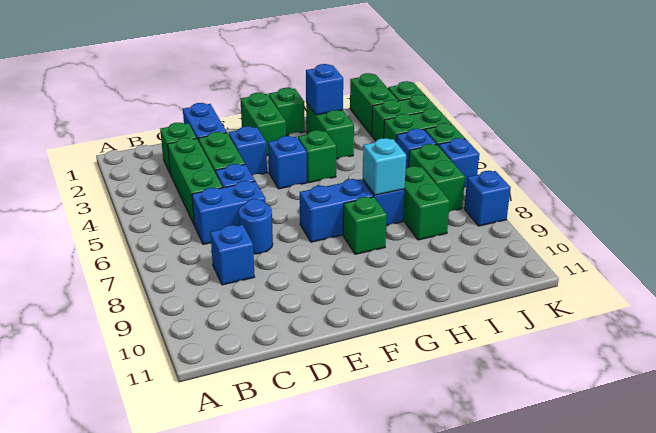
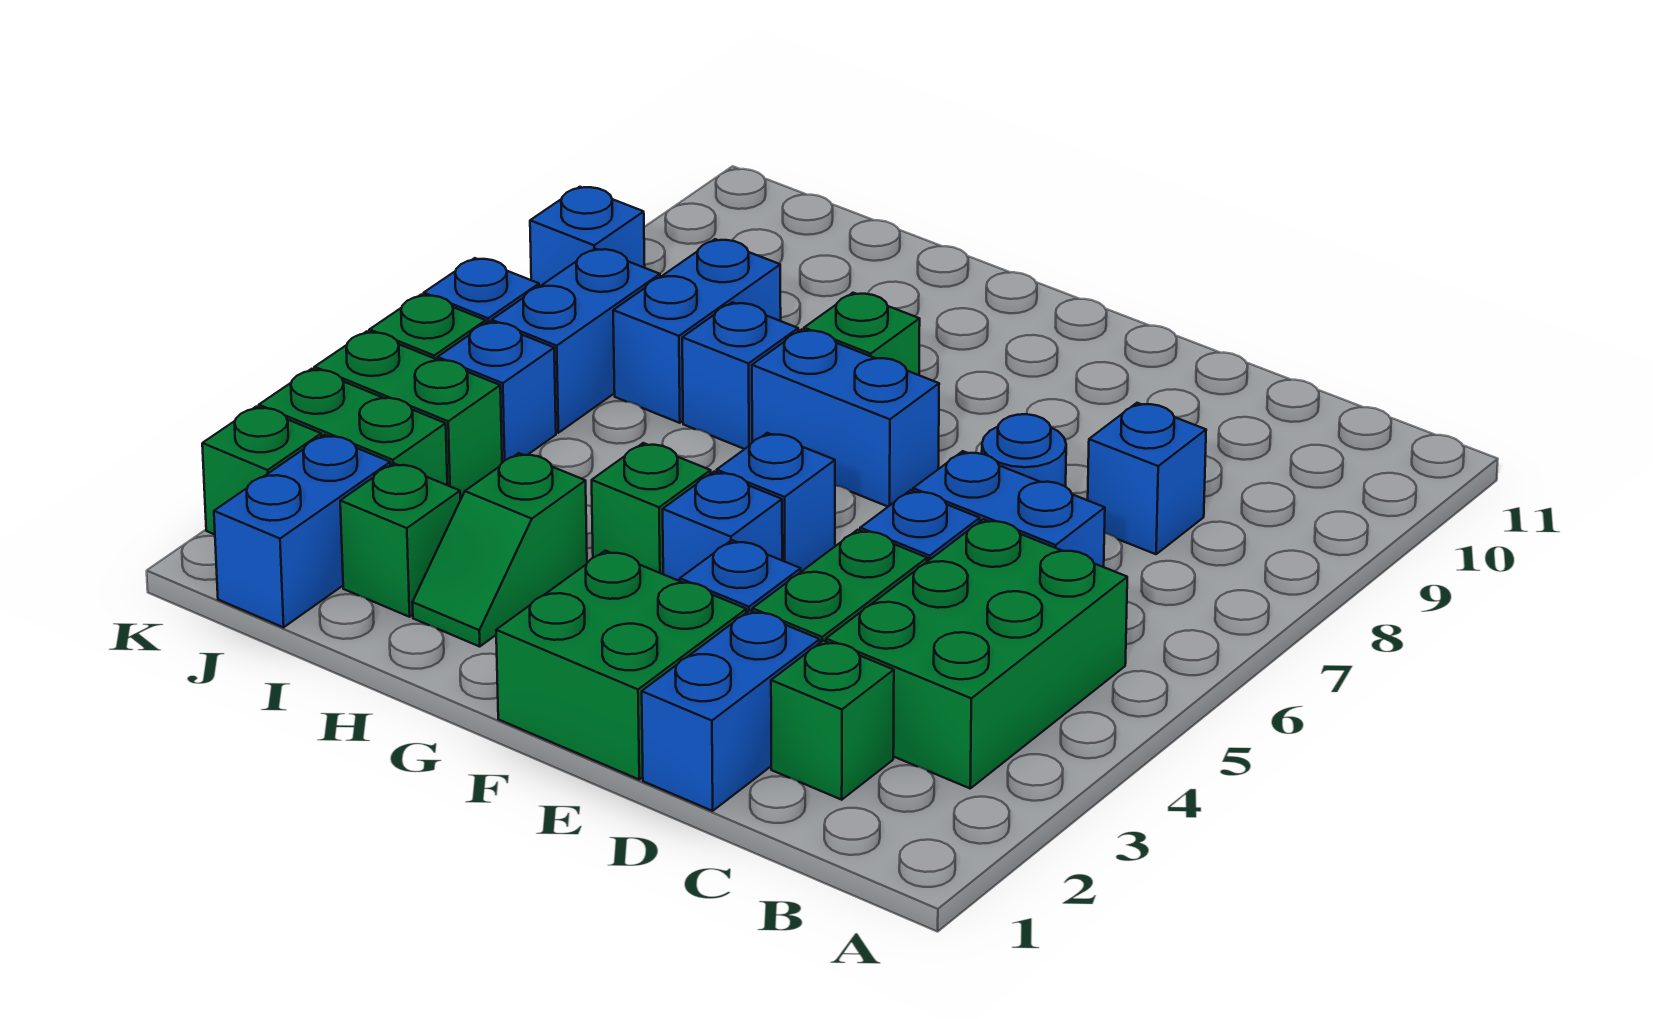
green brick C3:C5 level 1 -> green brick B3:C5 level 1
green brick F1:F2 level 1 -> green brick E1:F2 level 1
green brick G1 level 1 -> green brick I2 level 1
green brick H2:H3 level 1 -> green slope H2:H3 level 1 top 3
blue brick H2 level 2 -> blue brick F5 level 1
cyan brick H7 level 2 -> none
green brick I7:I8 level 1 -> blue brick I7:I8 level 1
green brick J1:J2 level 1 -> blue brick J1:J2 level 1
green brick J6:J7 level 1 -> blue brick J6:J7 level 1

